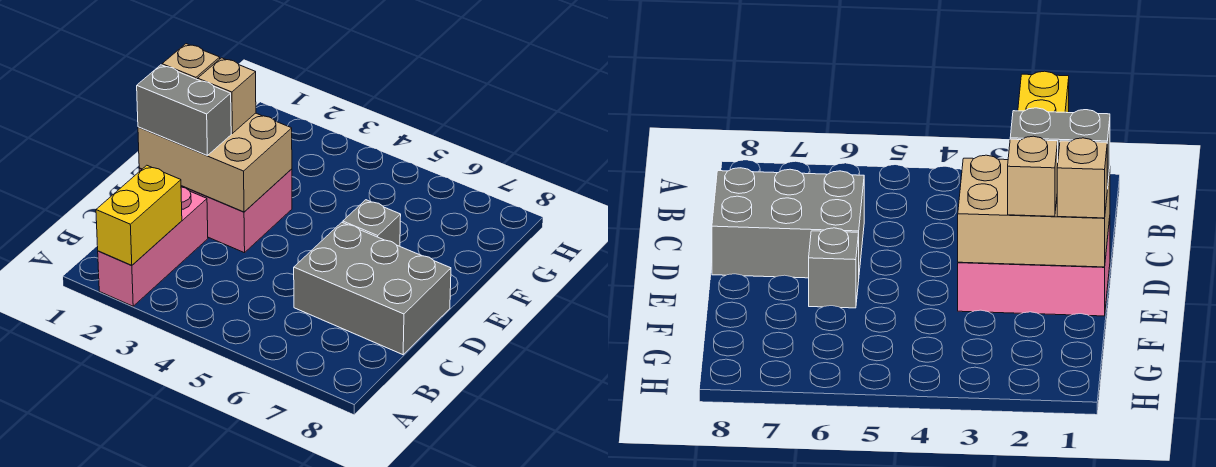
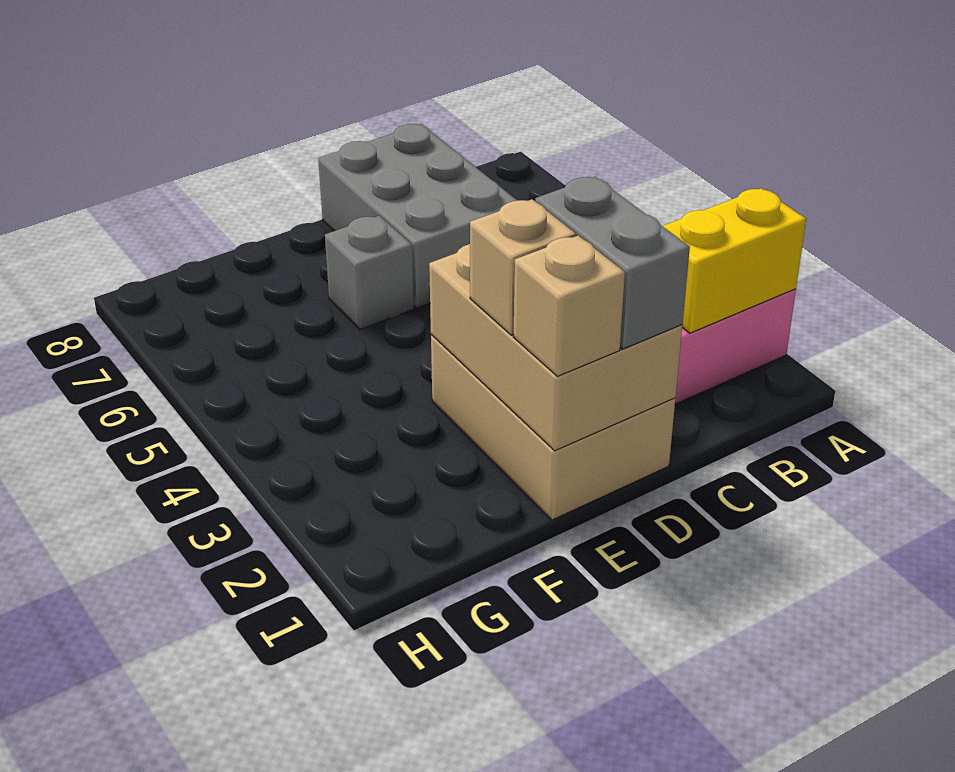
pink brick D1:E3 level 1 -> tan brick D1:E3 level 1

